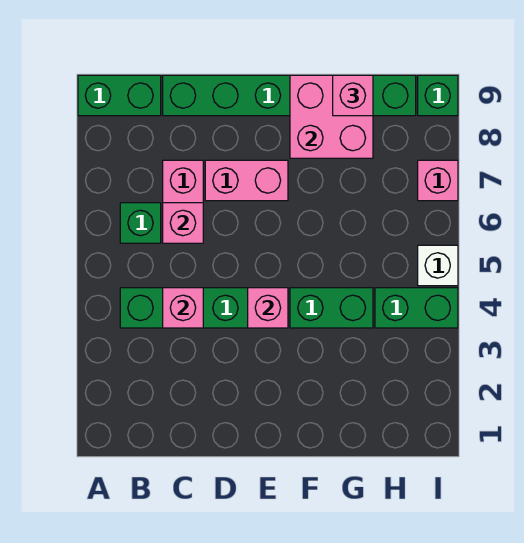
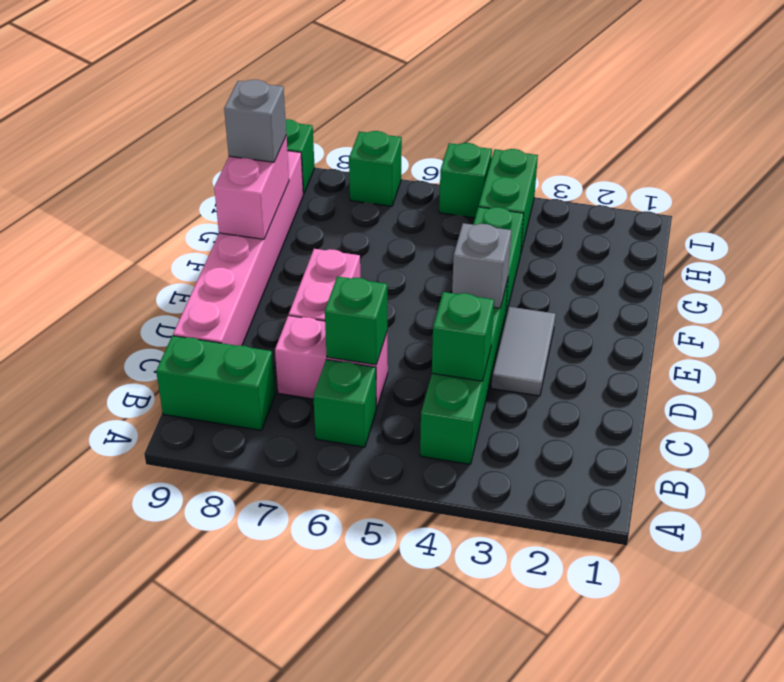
green brick A9:B9 level 1 -> green brick B8:B9 level 1
pink brick C4 level 2 -> green brick C4 level 2
pink brick C6 level 2 -> green brick C6 level 2
green brick C9:H9 level 1 -> pink brick C9:H9 level 1
none -> grey tile D3:E3 level 1
pink brick E4 level 2 -> grey brick E4 level 2
pink brick F8:G9 level 2 -> pink brick F9:G9 level 2
pink brick G9 level 3 -> grey brick G9 level 3
white brick I5 level 1 -> green brick I5 level 1
pink brick I7 level 1 -> green brick I7 level 1

